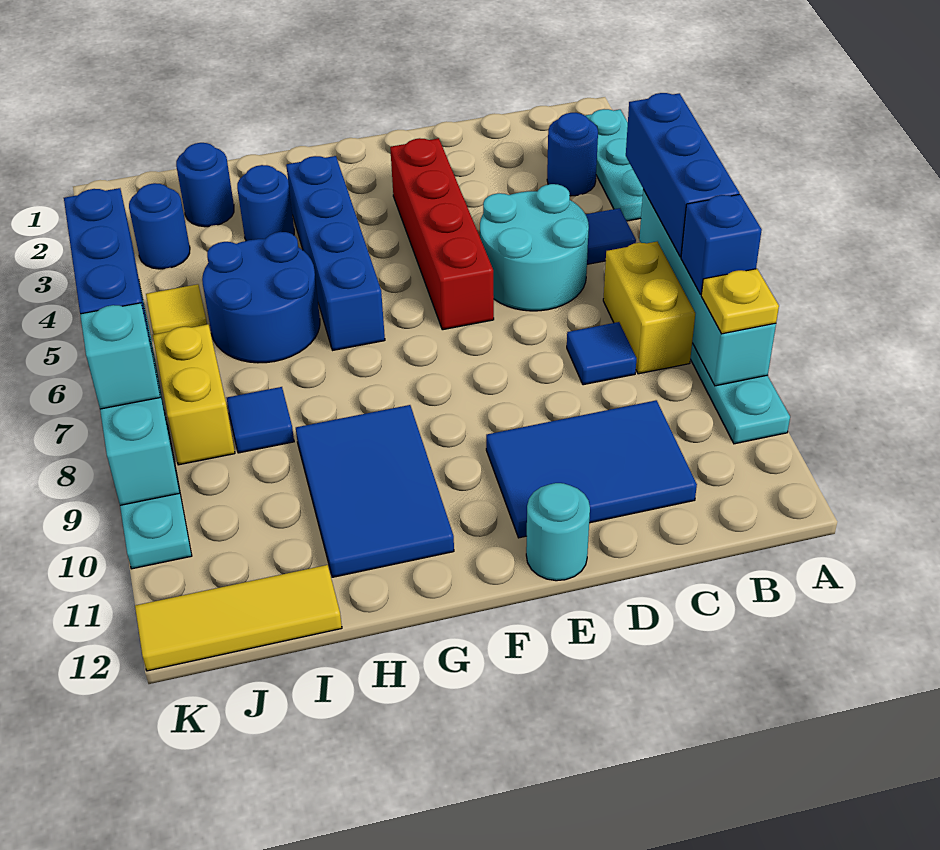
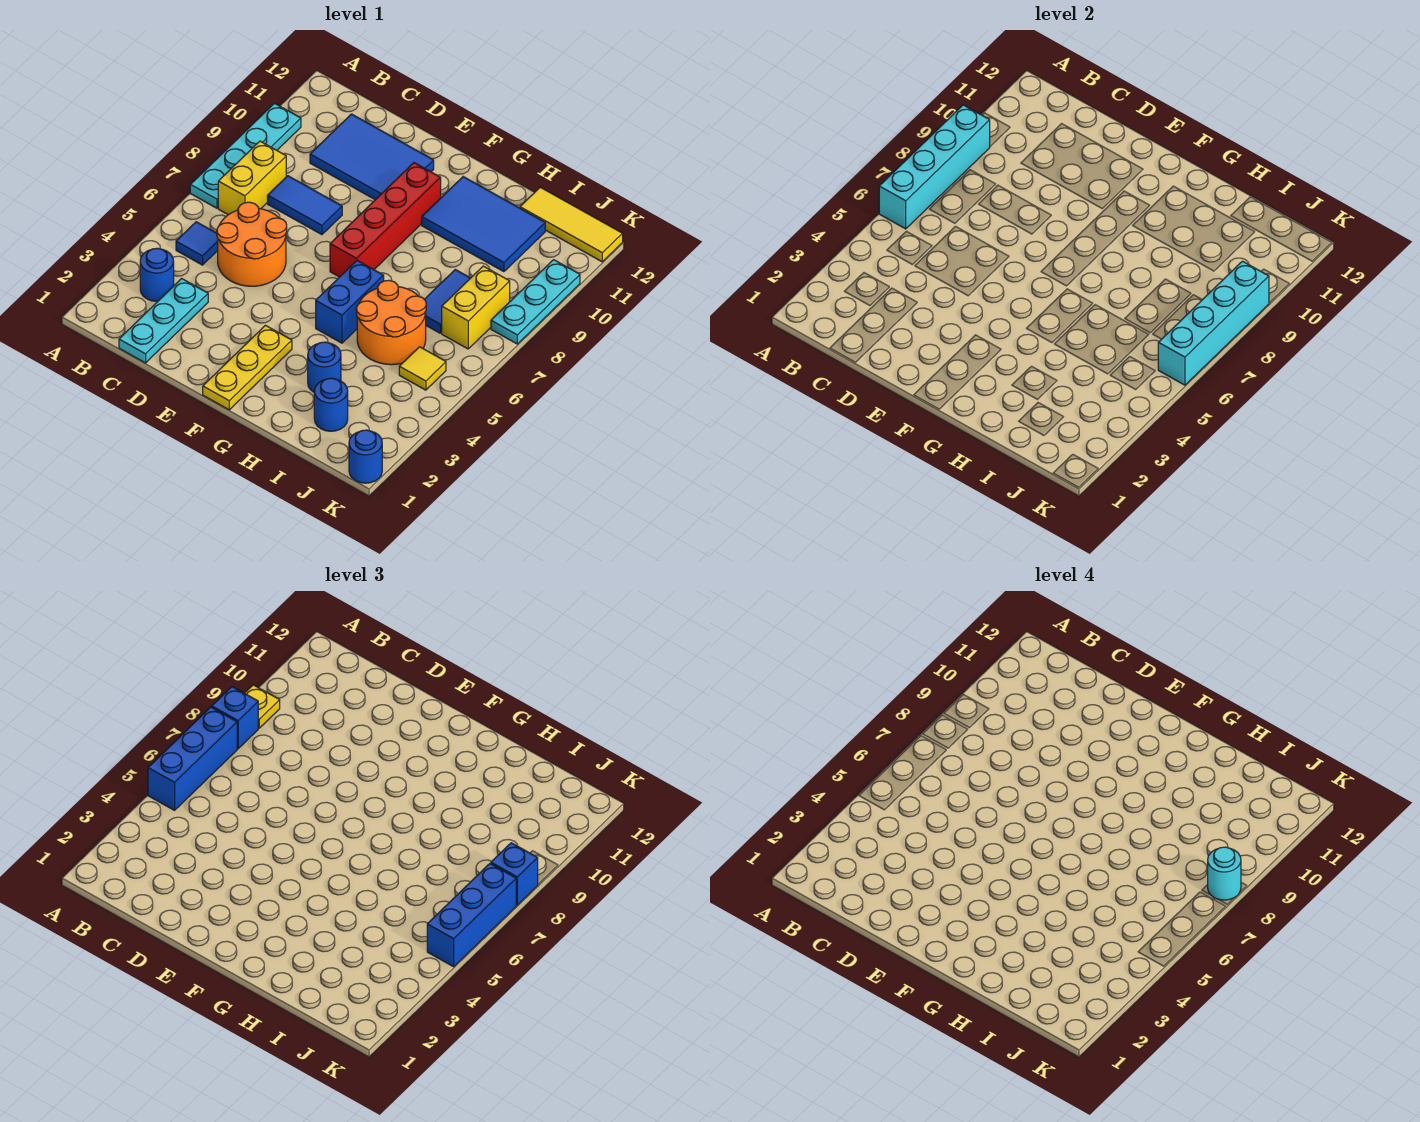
cyan plate A2:A4 level 1 -> cyan plate C1:C3 level 1
cyan round brick C5:D6 level 1 -> orange round brick C5:D6 level 1
blue tile C8 level 1 -> blue tile C8:D8 level 1
red brick E3:E6 level 1 -> red brick F7:F10 level 1
cyan round brick E12 level 1 -> cyan round brick K8 level 4
none -> yellow plate F1:F3 level 1
blue brick G3:G6 level 1 -> blue brick G5:G6 level 1
blue tile G9:H11 level 1 -> blue tile G10:I11 level 1
blue round brick H5:I6 level 1 -> orange round brick H5:I6 level 1
blue tile I8 level 1 -> blue tile I7:I8 level 1
blue round brick J3 level 1 -> blue round brick K1 level 1
cyan brick K8 level 3 -> blue brick K8 level 3

